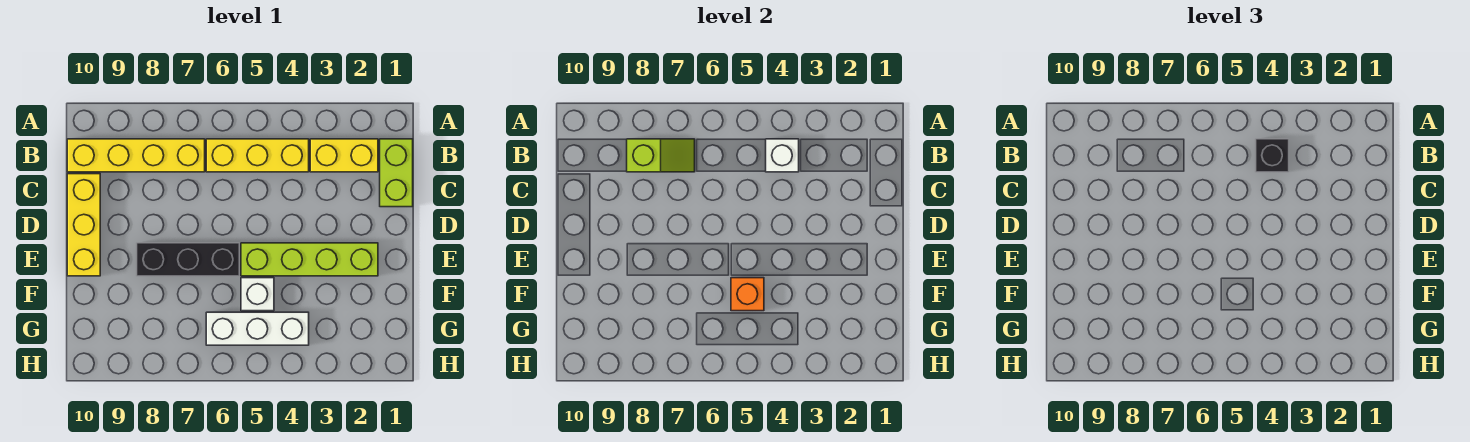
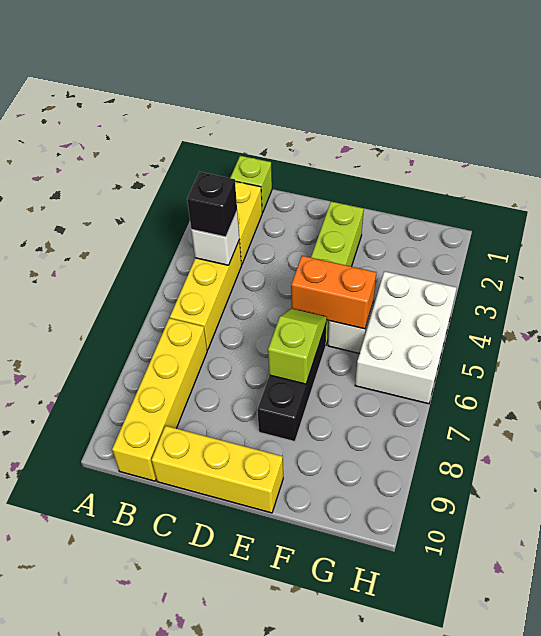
lime brick B1:C1 level 1 -> lime brick B1 level 1
lime slope B7:B8 level 2 top 8 -> lime slope E6:E7 level 2 top 7
orange brick F5 level 2 -> orange brick E5:F5 level 2
white brick G4:G6 level 1 -> white brick G4:H6 level 1

